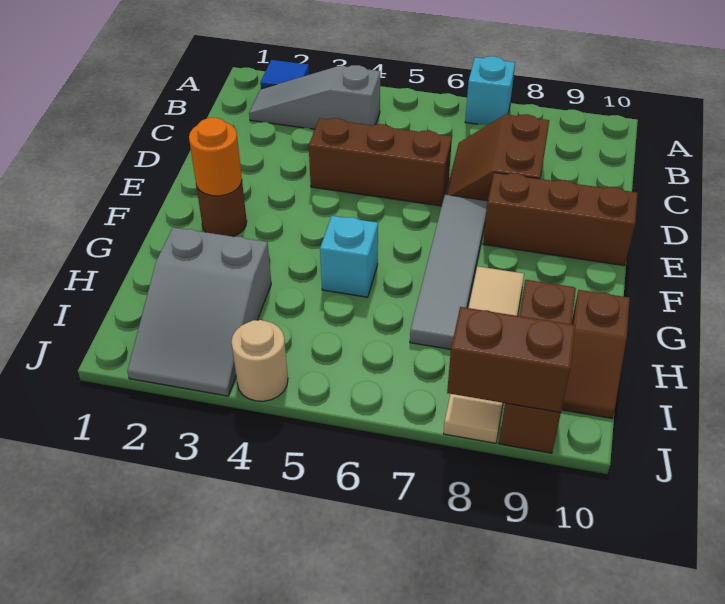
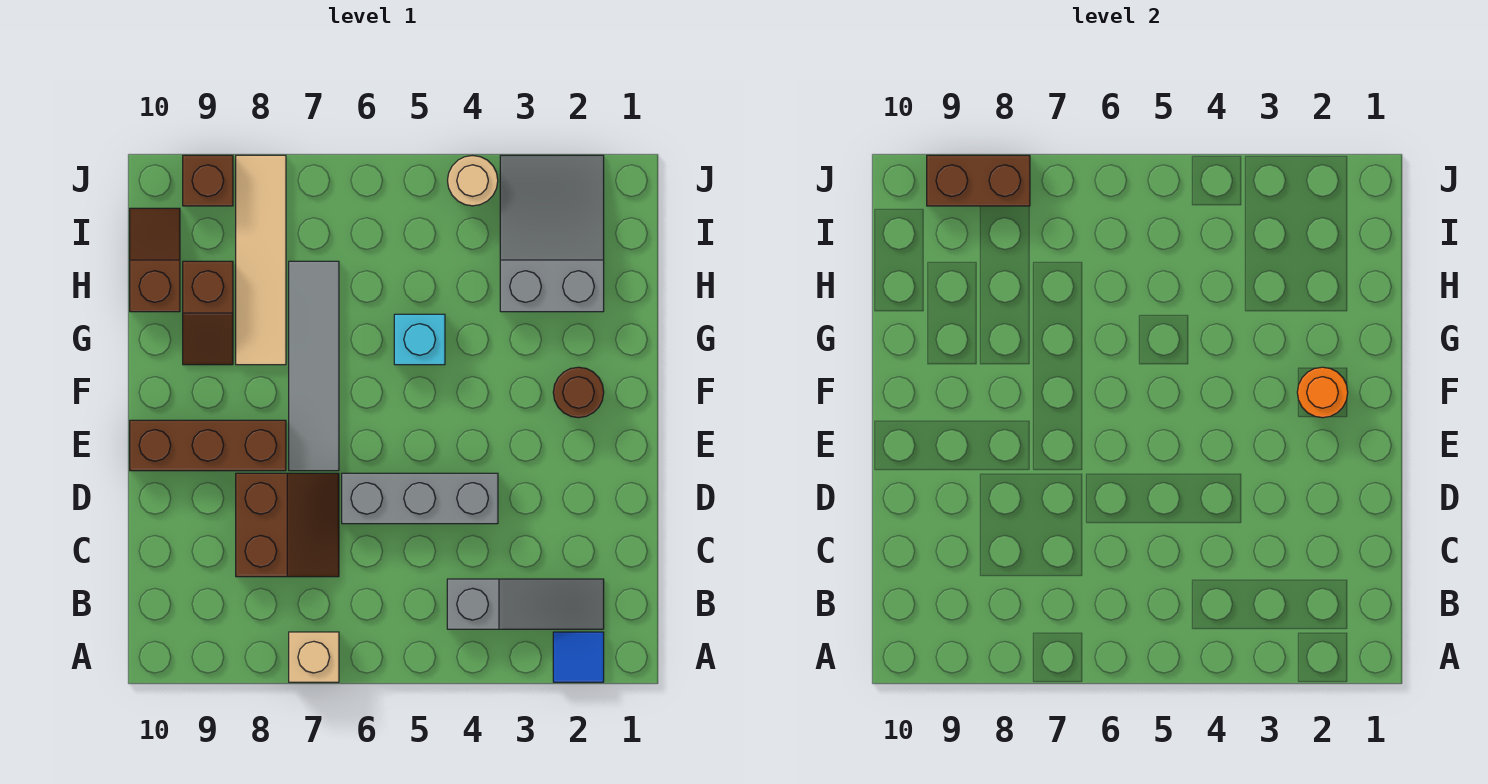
cyan brick A7 level 1 -> tan brick A7 level 1
brown brick D4:D6 level 1 -> grey brick D4:D6 level 1

